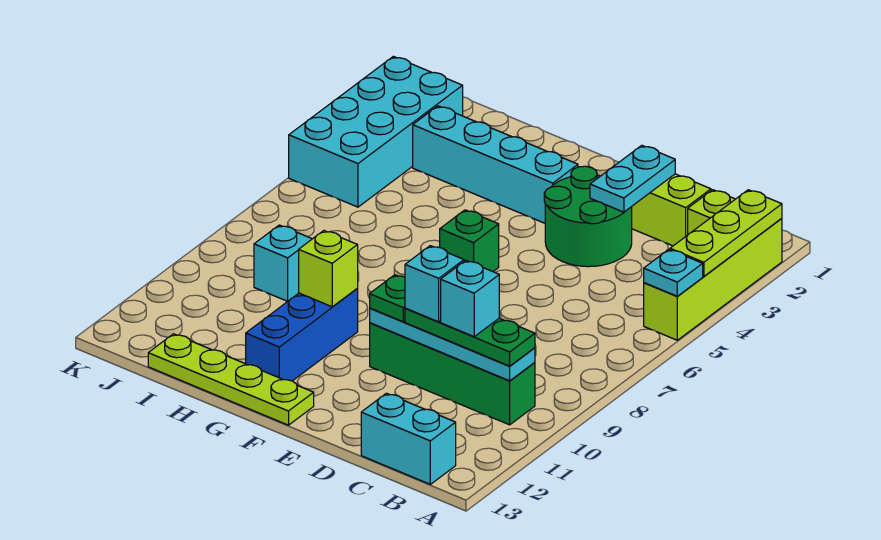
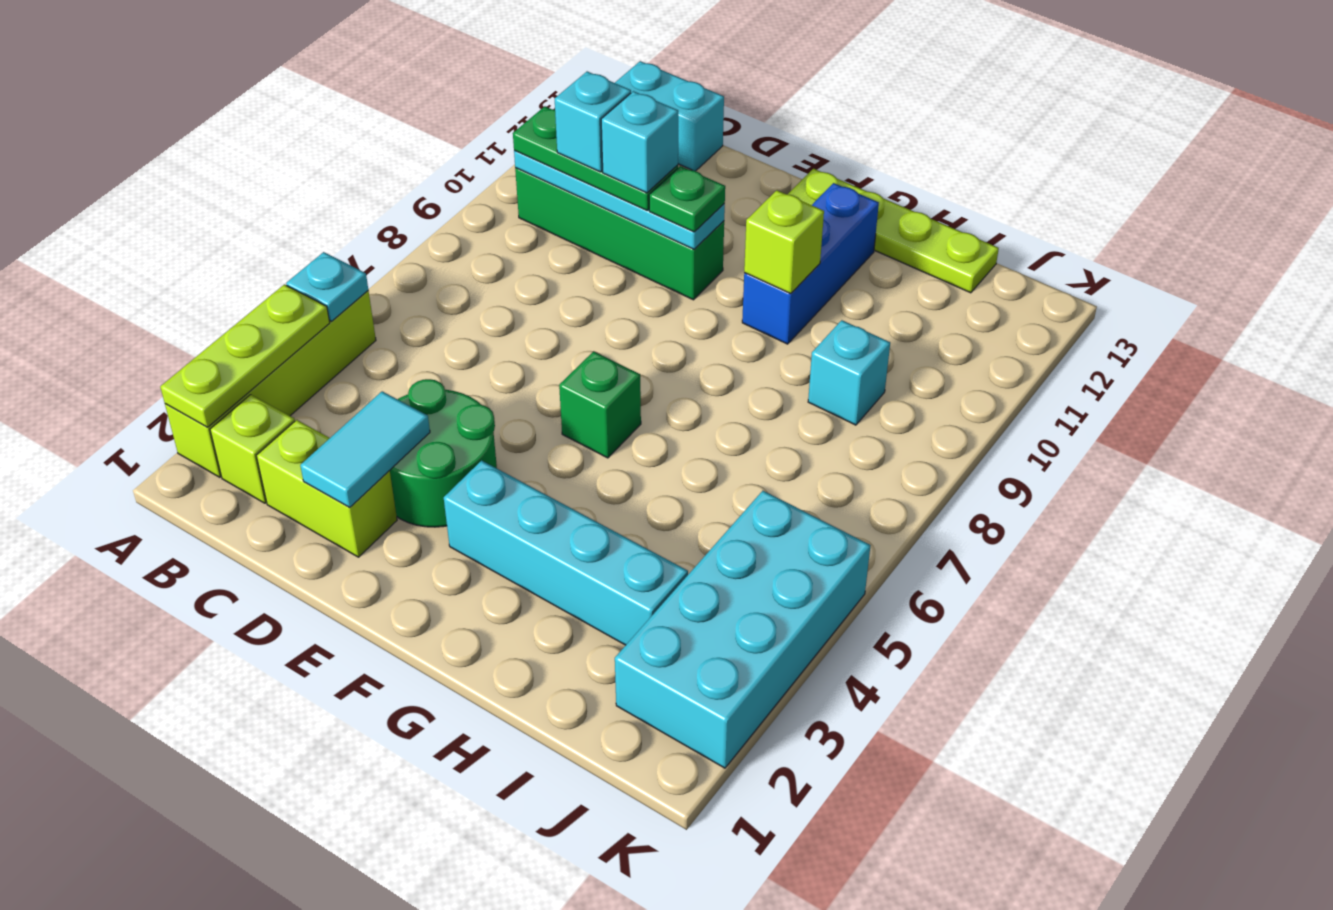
cyan plate D2:D3 level 2 -> cyan tile D2:D3 level 2

